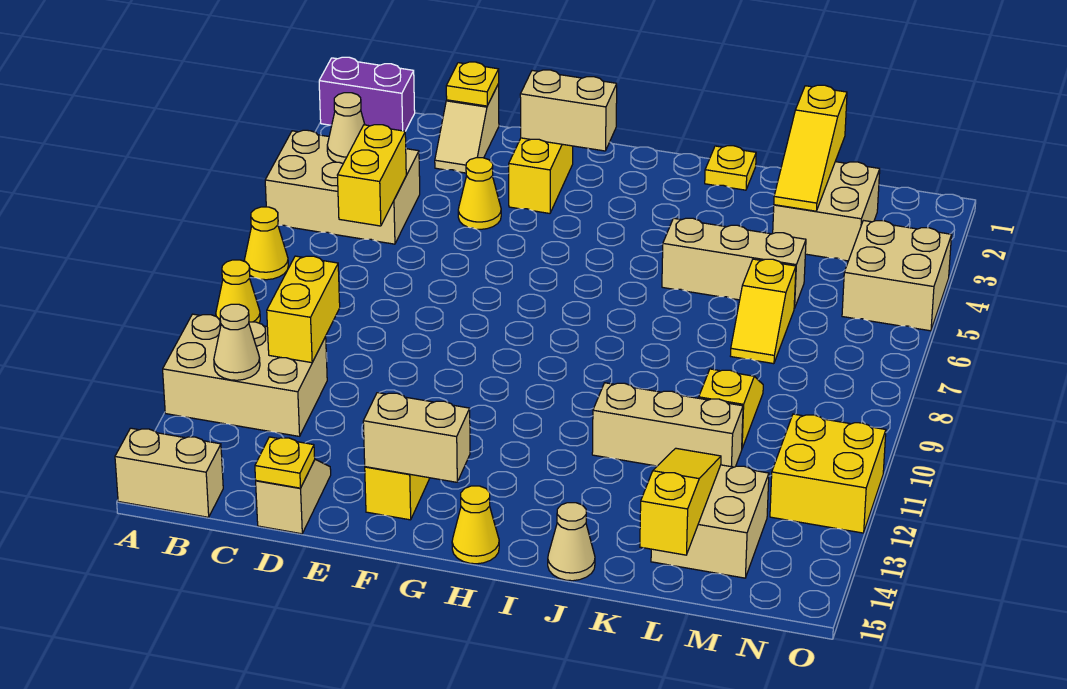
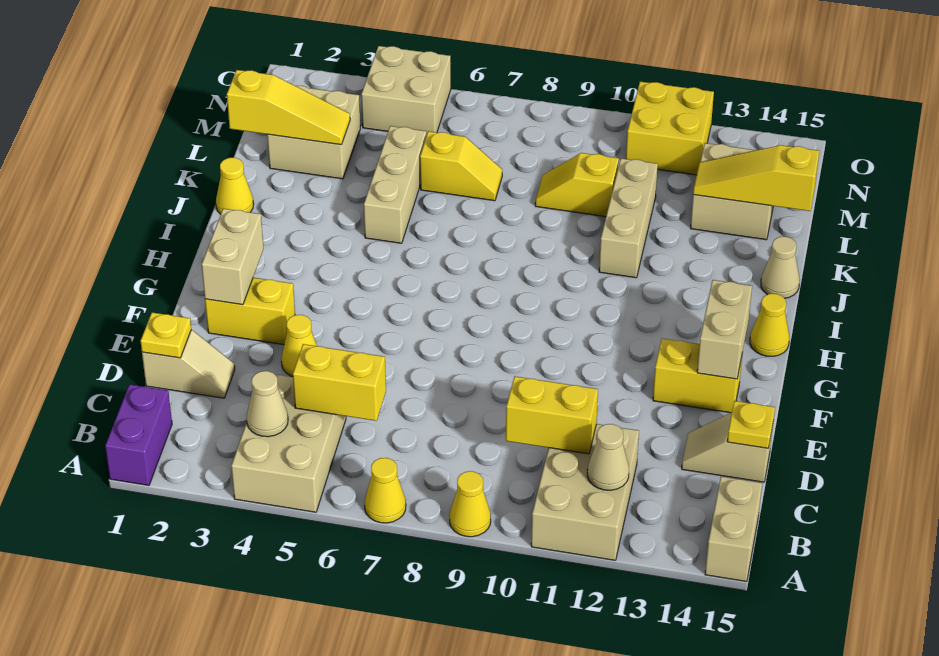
yellow plate J1 level 1 -> yellow cone J1 level 1

